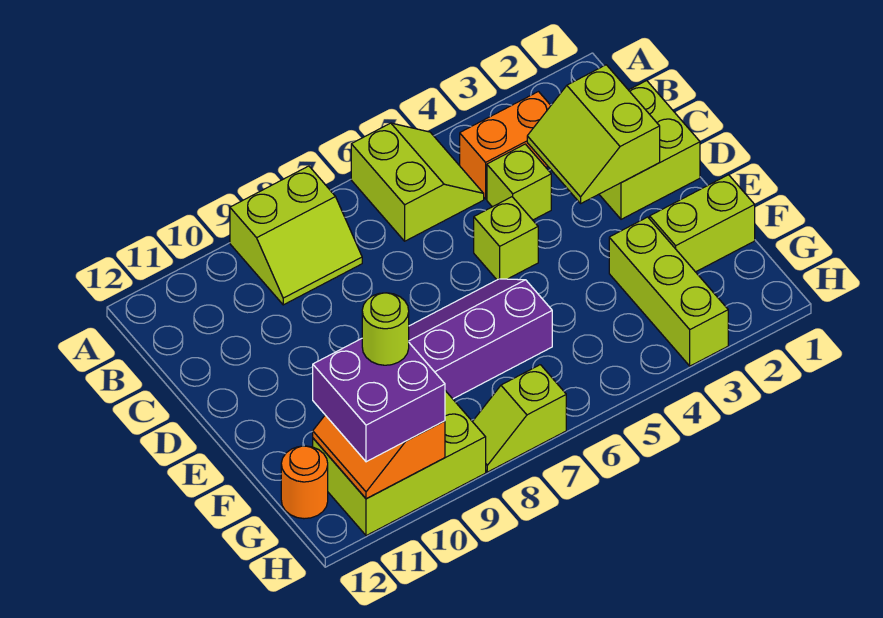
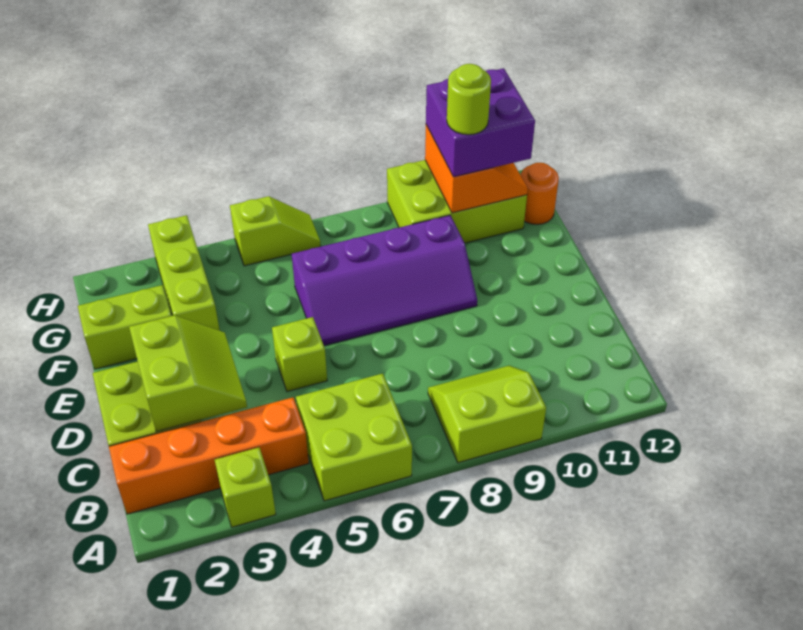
lime slope A5:B6 level 1 top 6 -> lime brick A5:B6 level 1
orange brick B3:B4 level 1 -> orange brick B1:B4 level 1
lime brick C4 level 1 -> lime brick A3 level 1
lime slope H7:H8 level 1 top 7 -> lime slope H5:H6 level 1 top 5

